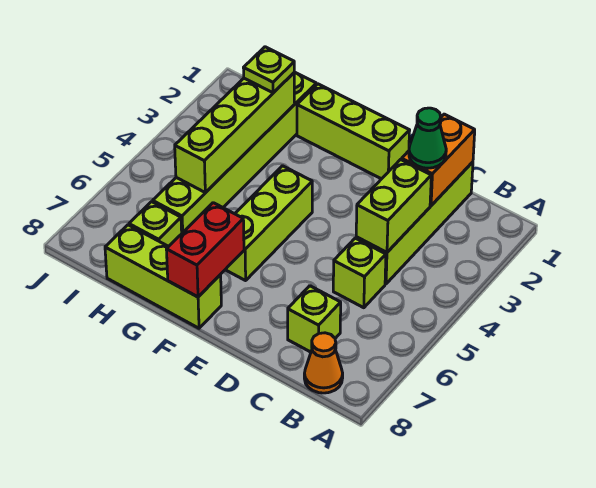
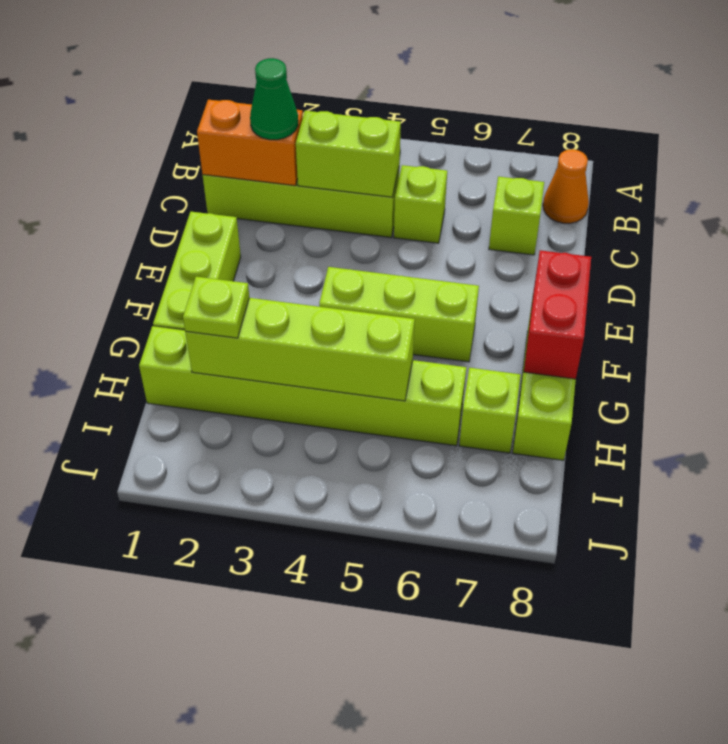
red brick F7:F8 level 2 -> red brick F8:G8 level 2

